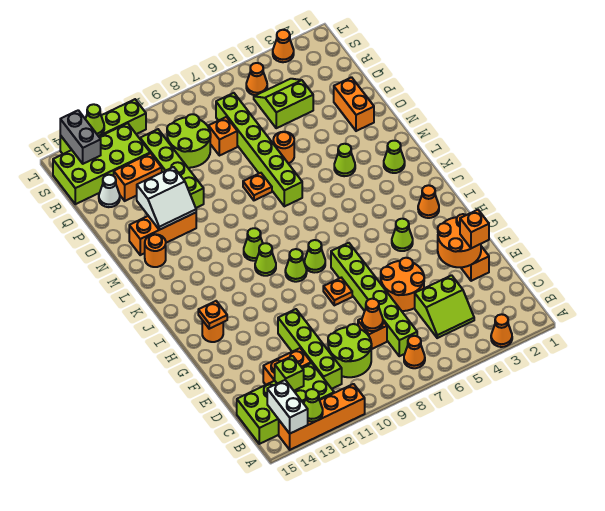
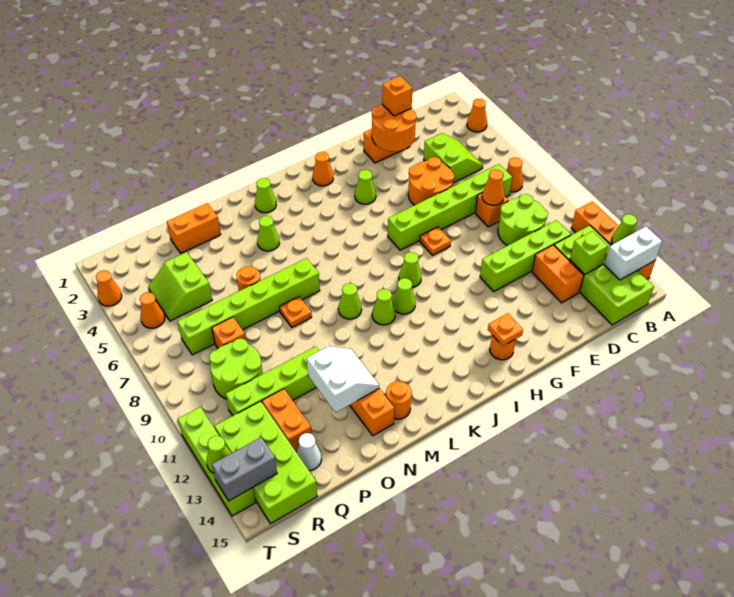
lime cone I8 level 1 -> lime cone L9 level 1

